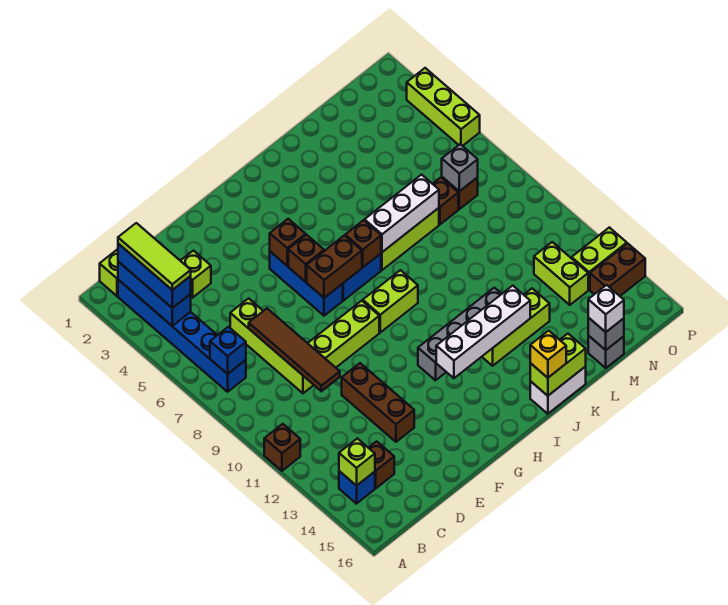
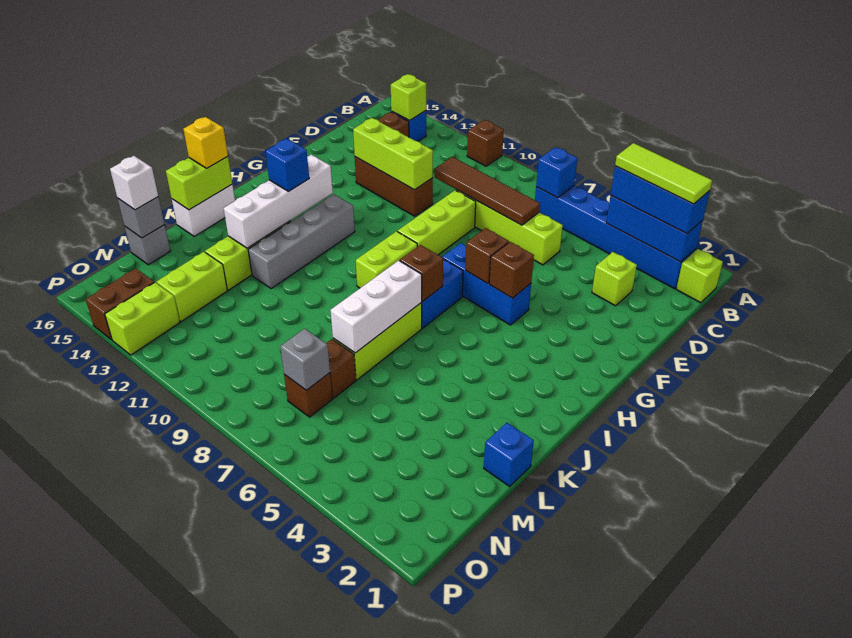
brown brick G7:H7 level 2 -> none
none -> blue brick I13 level 3
none -> blue brick L1 level 1
lime brick N12:N13 level 1 -> lime brick M13:N13 level 1
lime brick P3:P5 level 1 -> lime brick E11:E13 level 2

